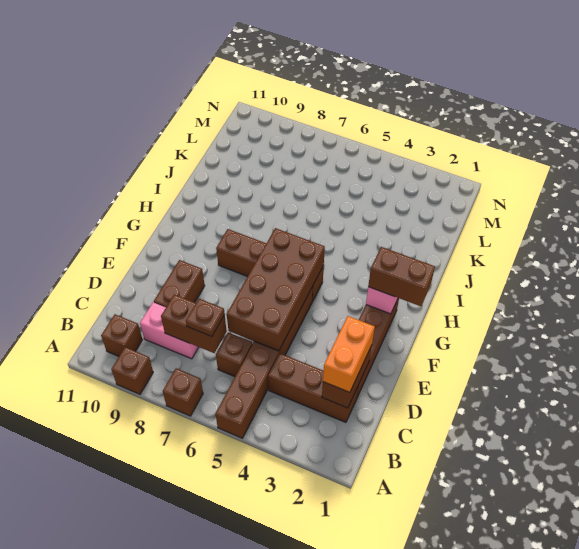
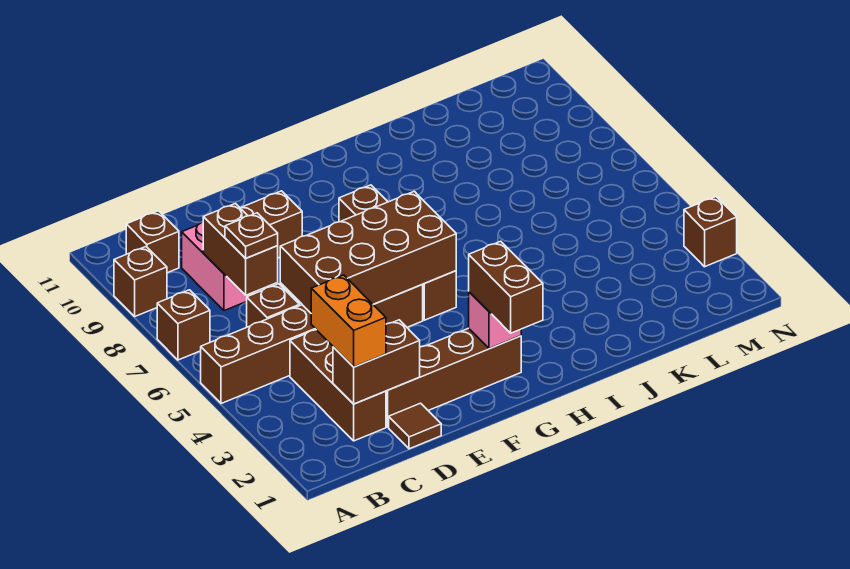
orange brick C2:D2 level 3 -> orange brick C2:C3 level 3
none -> brown tile D1 level 1
none -> brown brick N3 level 1

